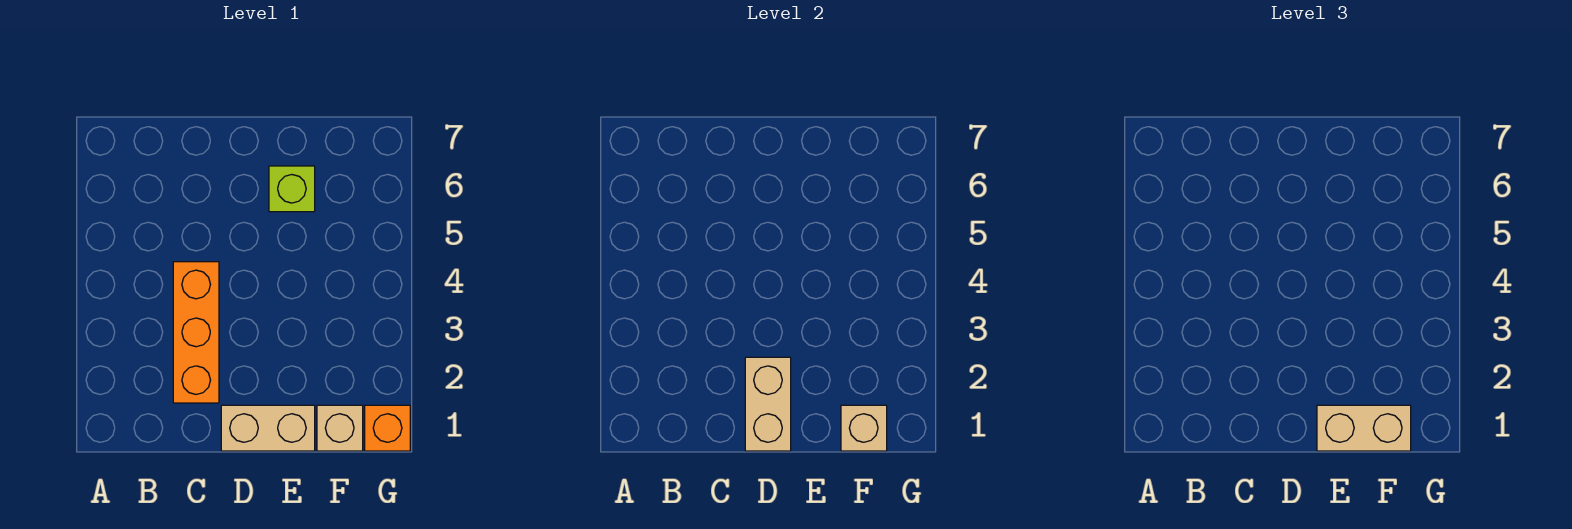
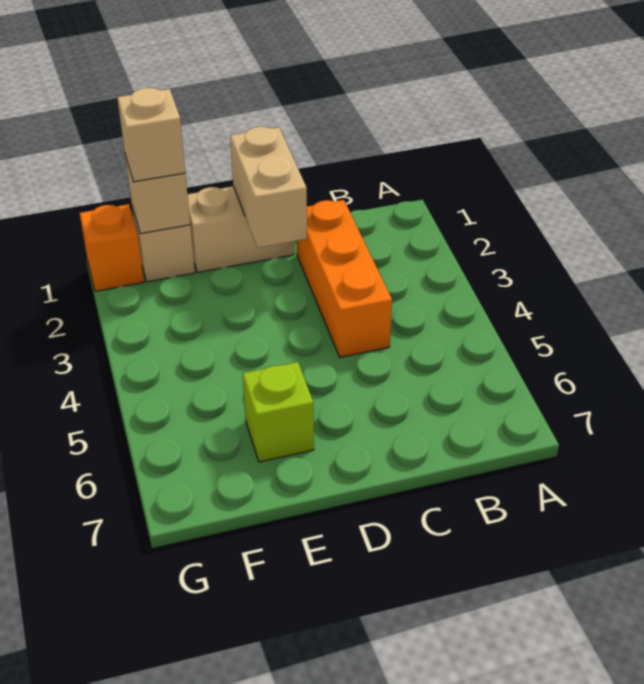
tan brick E1:F1 level 3 -> tan brick F1 level 3

